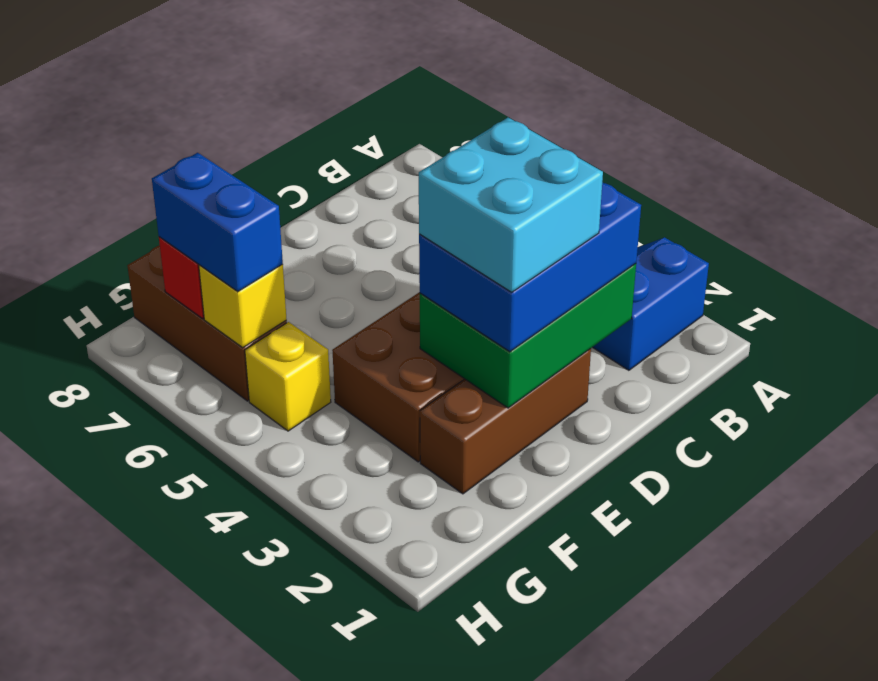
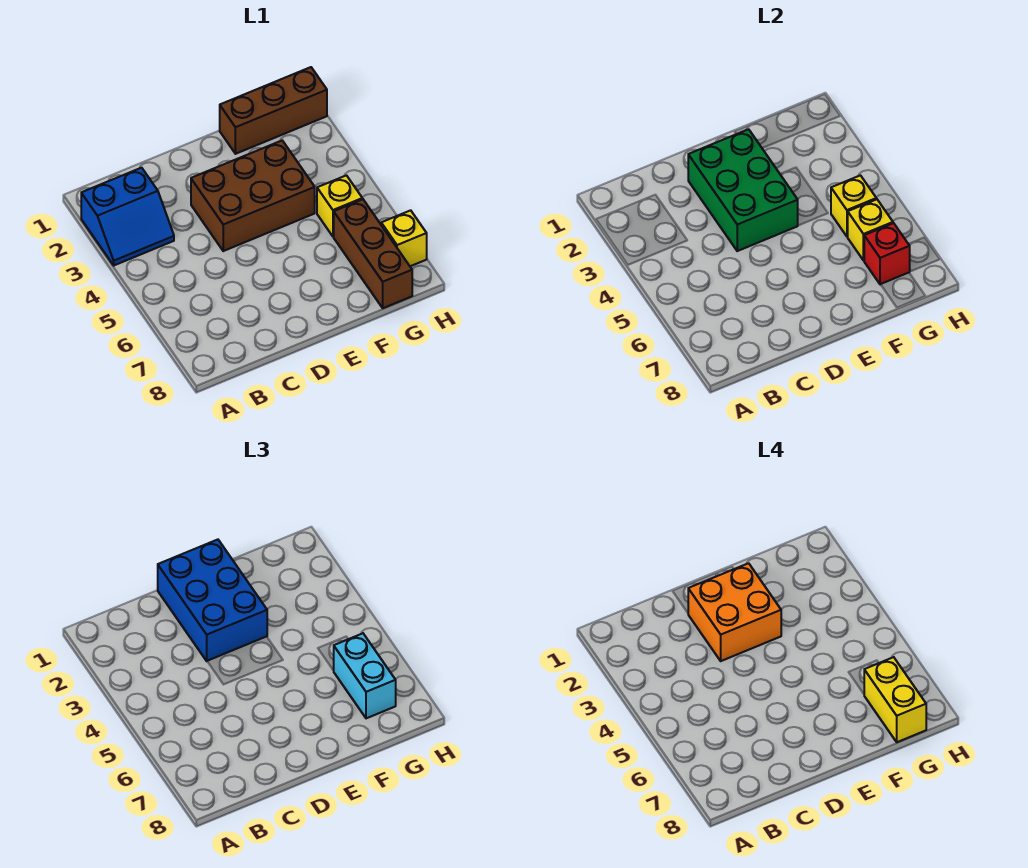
green brick C2:E3 level 2 -> green brick D2:E4 level 2
blue brick C2:E3 level 3 -> blue brick D1:E3 level 3
brown brick D2:F2 level 1 -> brown brick F1:H1 level 1
cyan brick D2:E3 level 4 -> orange brick D2:E3 level 4
none -> yellow brick G5 level 2
blue brick G6:G7 level 3 -> cyan brick G6:G7 level 3
none -> yellow brick G7:G8 level 4
none -> yellow brick H7 level 1

